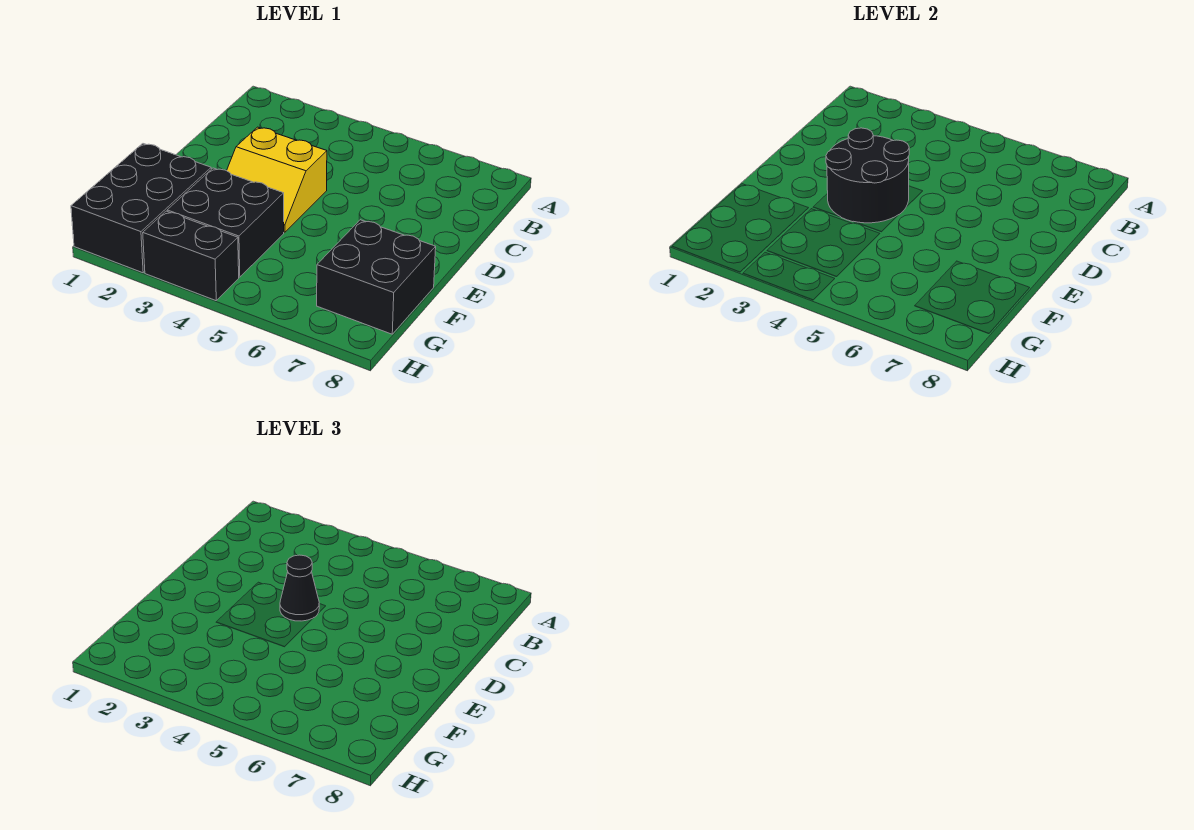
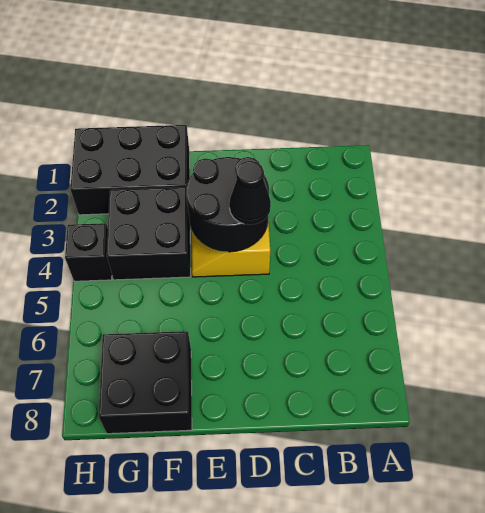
black brick H3:H4 level 1 -> black brick H4 level 1

